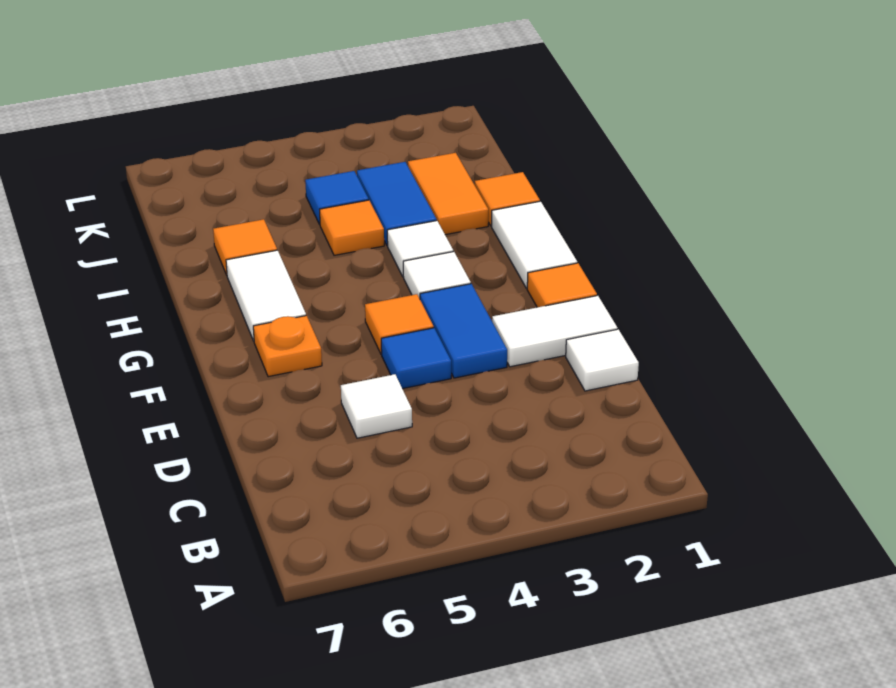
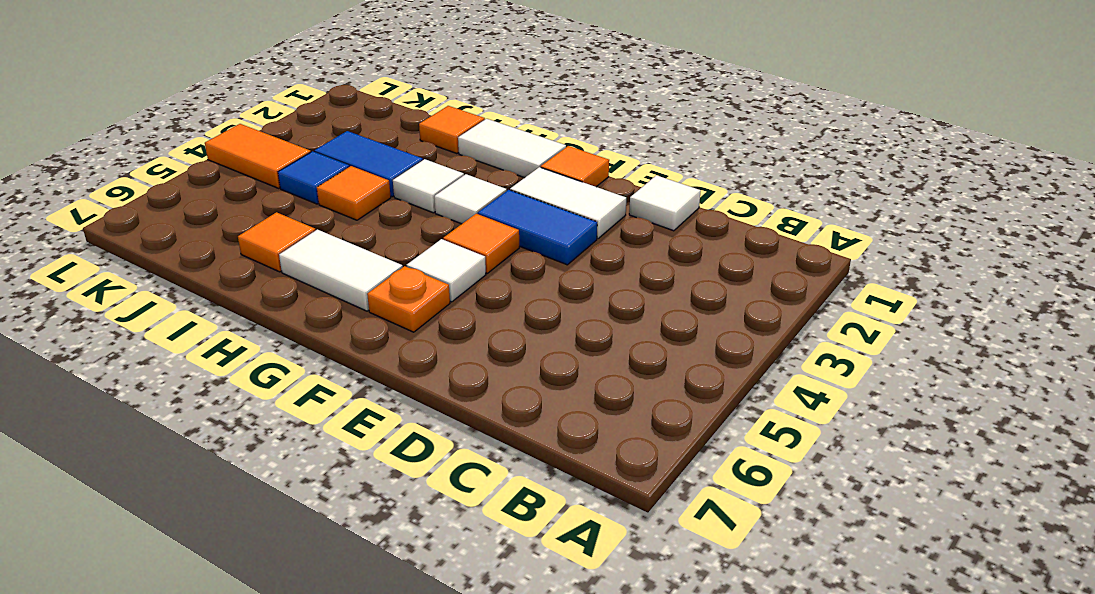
white tile D5 level 1 -> white tile F5 level 1
white tile E1:E2 level 1 -> white tile E2:F2 level 1
blue tile E4 level 1 -> none
orange tile I2:J2 level 1 -> orange tile K4:L4 level 1

